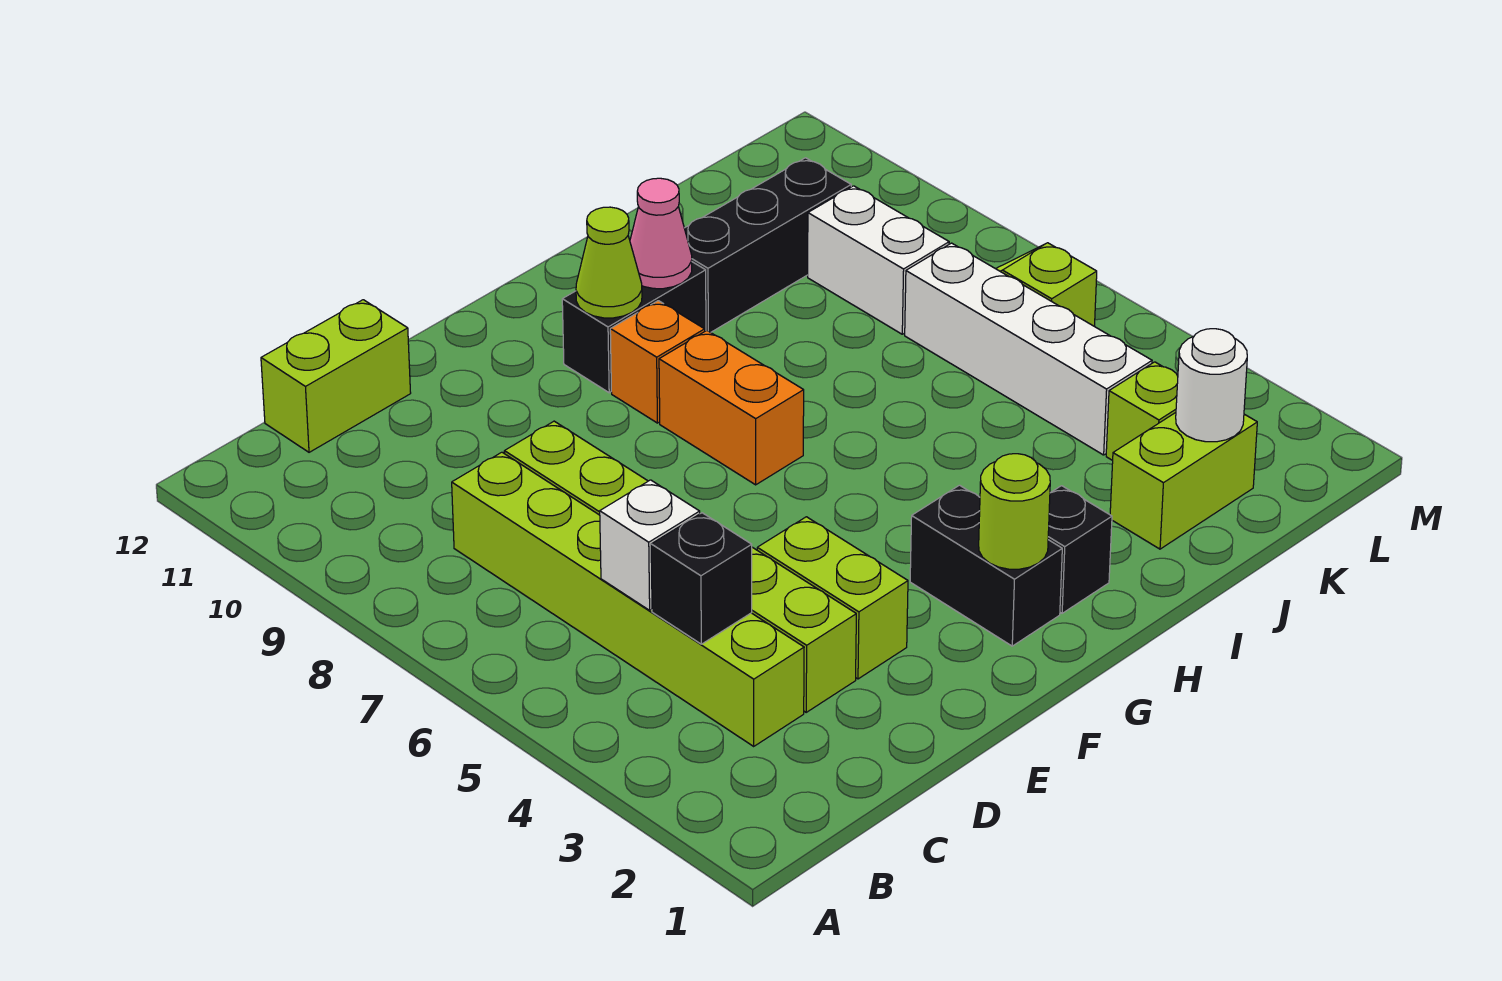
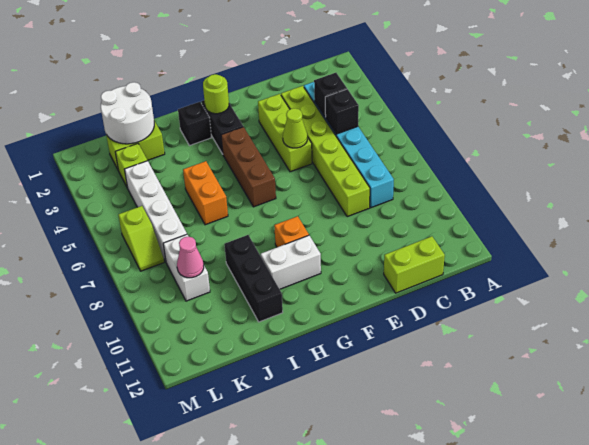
lime brick C3:C8 level 1 -> cyan brick C3:C8 level 1
white brick C5 level 2 -> black brick C5 level 2
lime brick E3:E4 level 1 -> lime brick E3:E5 level 1
none -> brown brick G4:G6 level 1
orange brick G7:G8 level 1 -> orange brick I5:I6 level 1
black brick G10:H10 level 1 -> white brick G10:H10 level 1
lime cone G10 level 2 -> lime cone E5 level 2
pink cone H10 level 2 -> pink cone K9 level 2
black brick I10:K10 level 1 -> black brick I9:I11 level 1
white round brick K2 level 2 -> white round brick J1:K2 level 2

